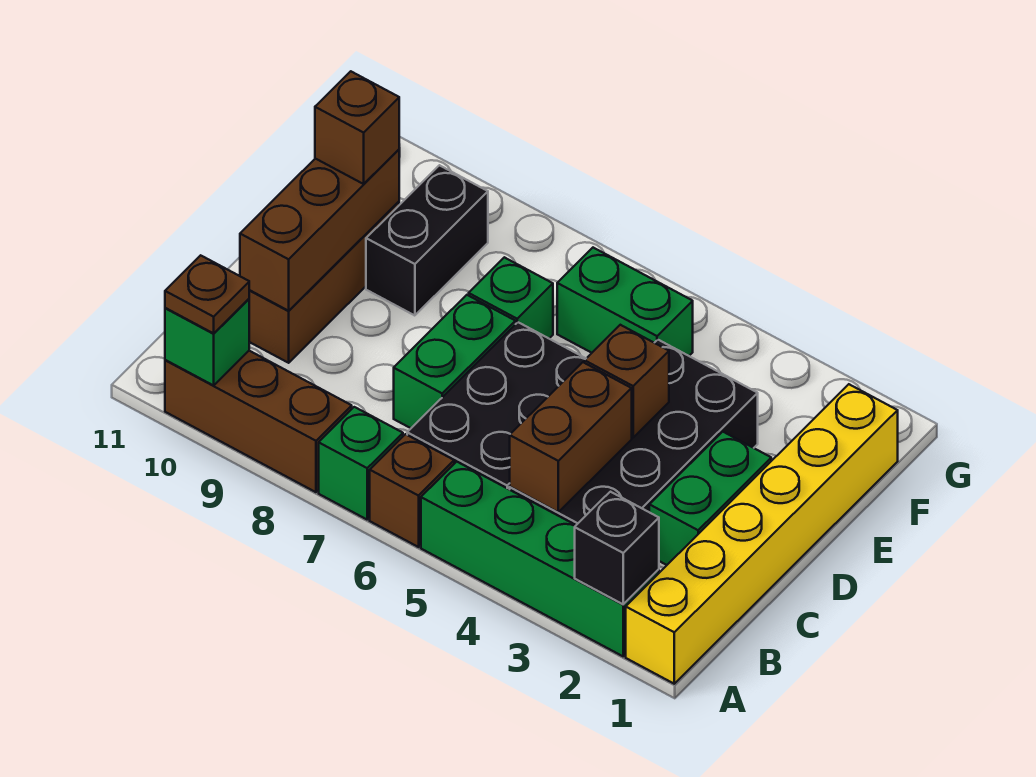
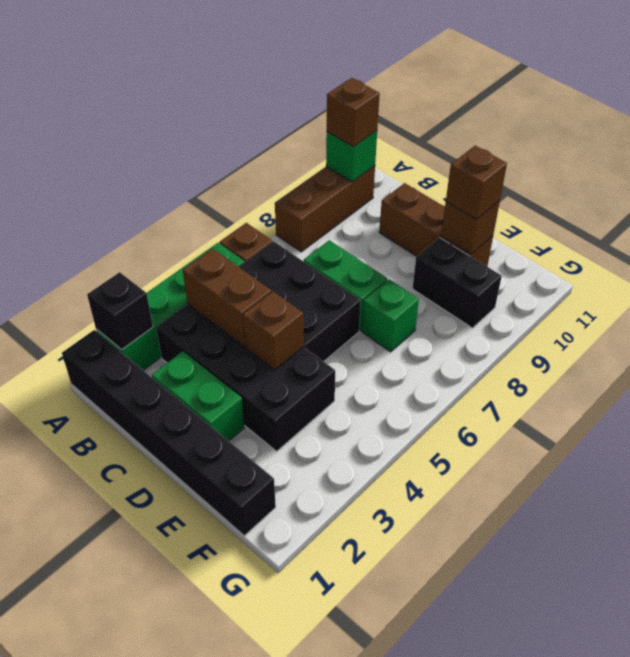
yellow brick A1:F1 level 1 -> black brick A1:F1 level 1
green brick A7 level 1 -> none
brown plate A10 level 3 -> brown brick A10 level 3
brown brick C10:E10 level 2 -> brown brick E10 level 2
green brick F5:F6 level 1 -> none

